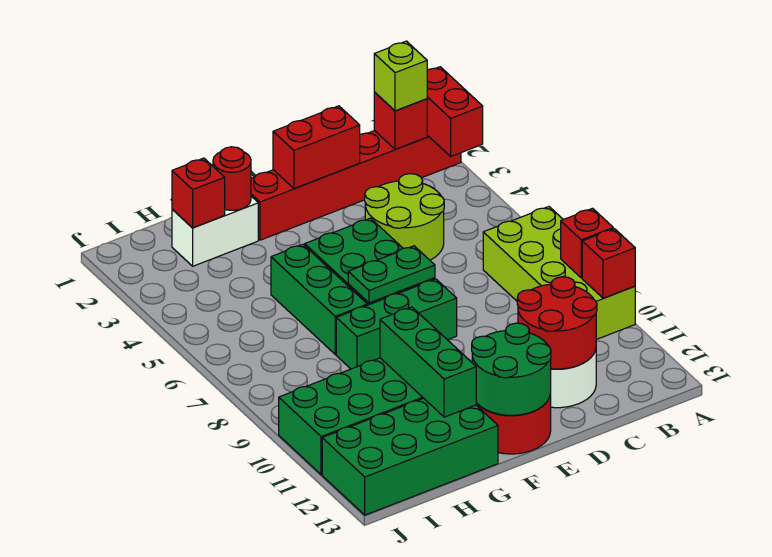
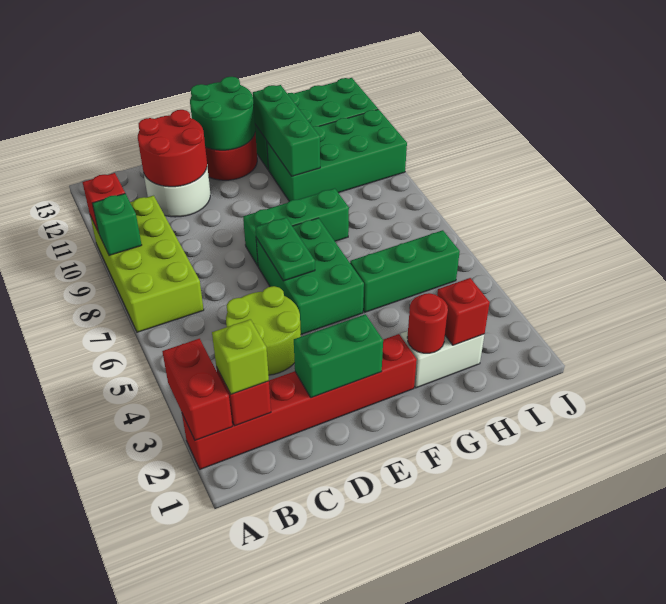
red brick A9 level 2 -> green brick A9 level 2
red brick D2:E2 level 2 -> green brick D2:E2 level 2
green plate E7:F7 level 2 -> green plate E6:E7 level 2
green brick G5:G7 level 1 -> green brick G5:I5 level 1

